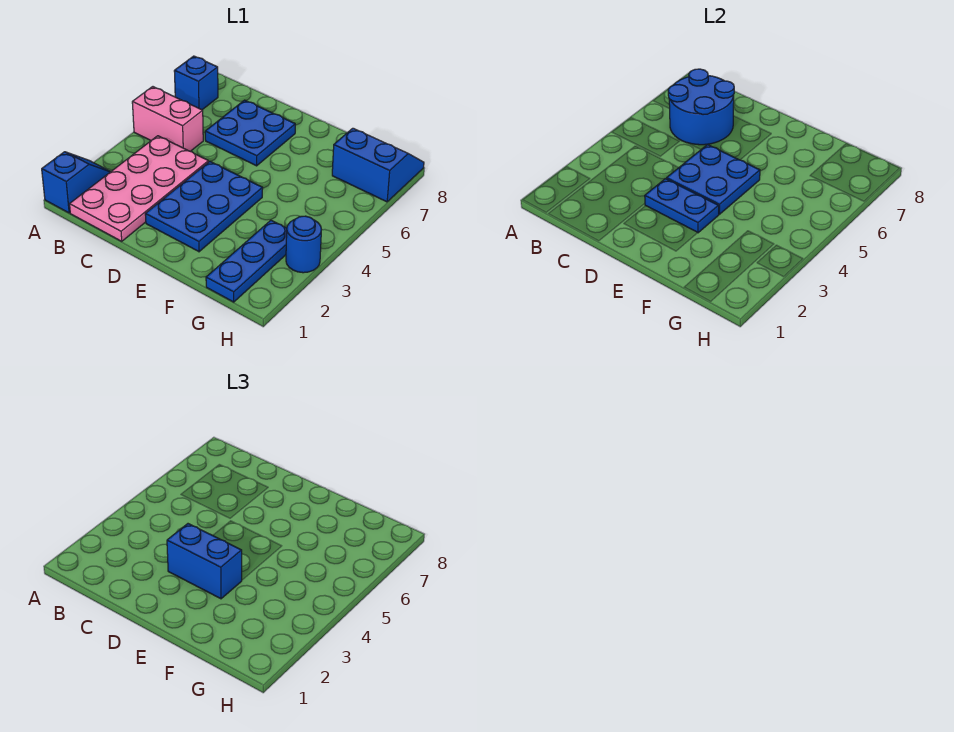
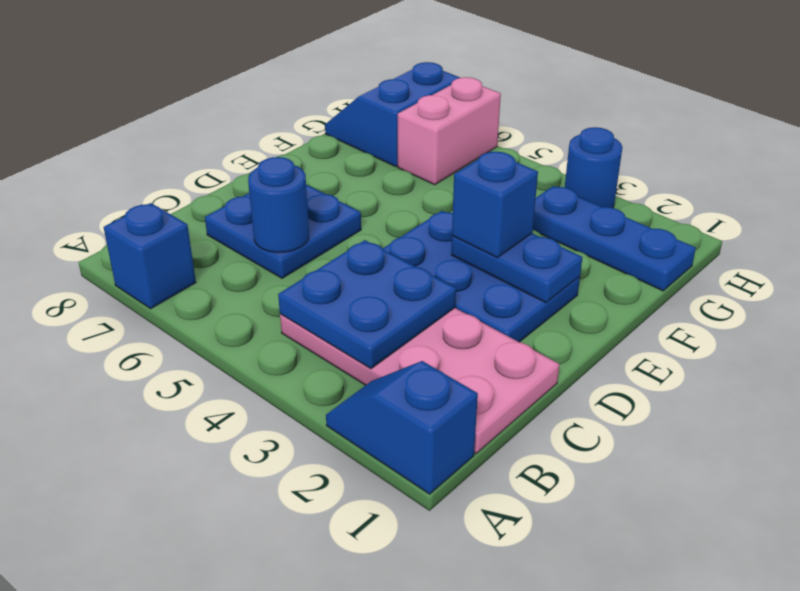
pink brick A5:B5 level 1 -> pink brick G6:H6 level 1
blue round brick B6:C7 level 2 -> blue round brick C6 level 2
blue plate D3:E3 level 2 -> blue plate E2:E3 level 2
blue brick D3:E3 level 3 -> blue brick E3 level 3
blue plate D4:E5 level 2 -> blue plate B3:C4 level 2

